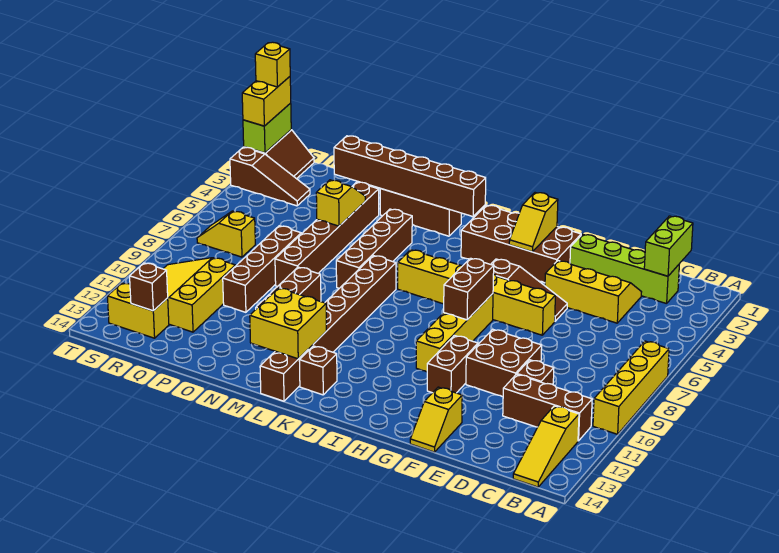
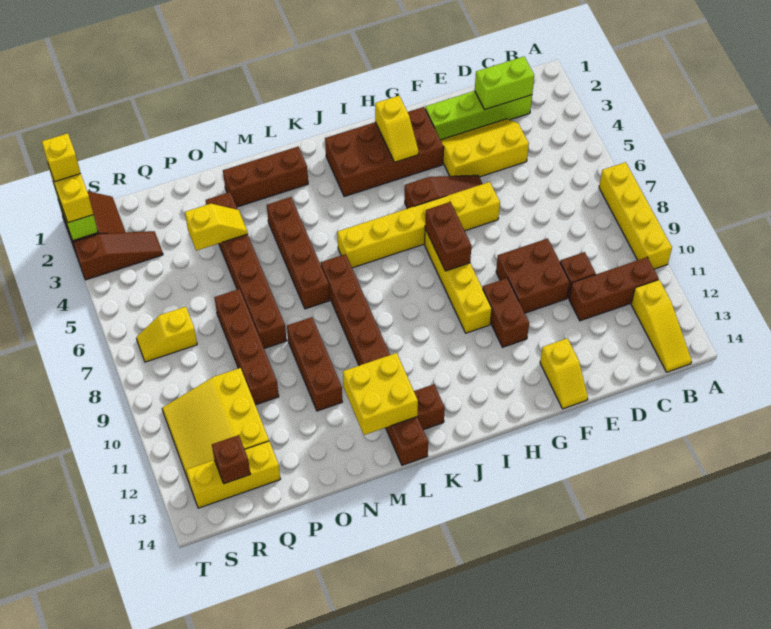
lime brick C1:C2 level 2 -> lime brick C2:D2 level 2
brown brick K2:P2 level 2 -> none
yellow slope O4:O5 level 2 top 5 -> yellow slope O4:P4 level 2 top P
yellow brick R13:S13 level 1 -> yellow brick Q13:S13 level 1

